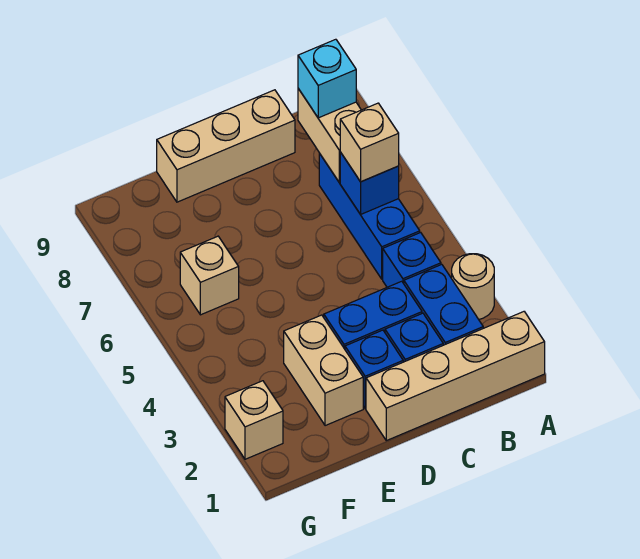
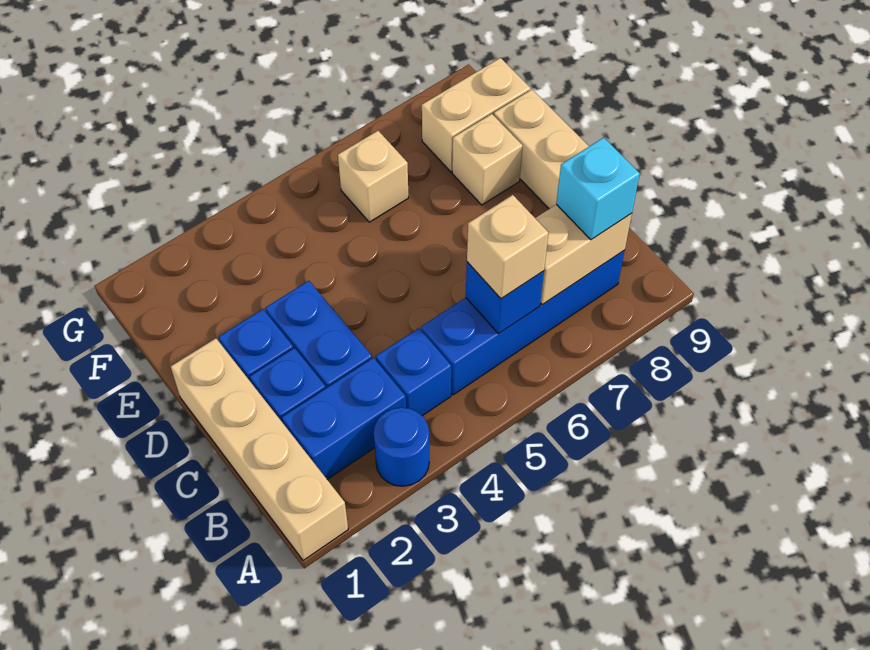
tan round brick A3 level 1 -> blue round brick A3 level 1
blue brick B5:B7 level 1 -> blue brick B5:B8 level 1
tan brick E2:E3 level 1 -> tan brick F8:F9 level 1
tan brick G2 level 1 -> tan brick E8 level 1

